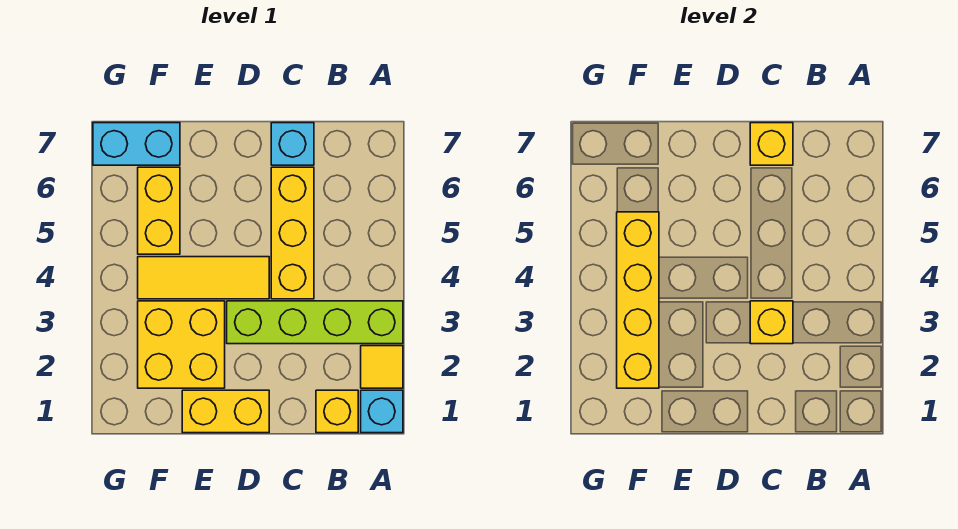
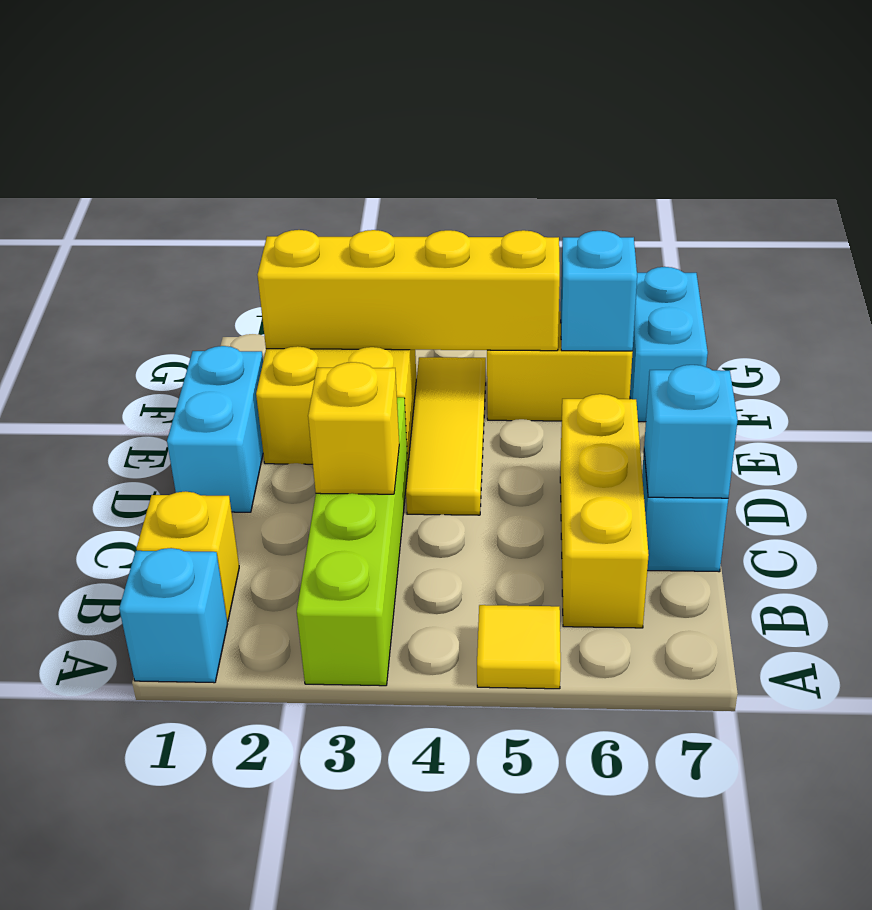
yellow tile A2 level 1 -> yellow tile A5 level 1
yellow brick C4:C6 level 1 -> yellow brick B6:D6 level 1
yellow brick C7 level 2 -> cyan brick C7 level 2
yellow brick D1:E1 level 1 -> cyan brick D1:E1 level 1
none -> cyan brick F6 level 2

